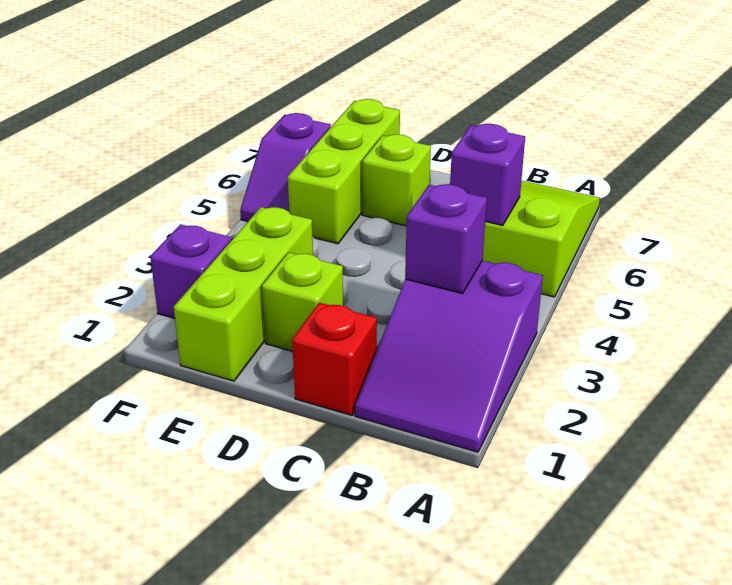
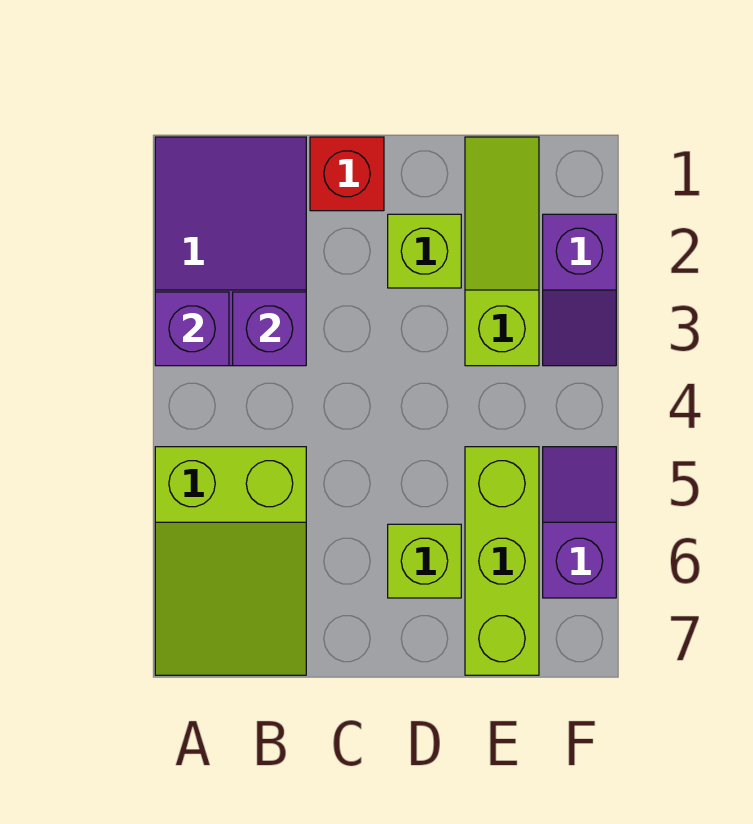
purple brick B5 level 2 -> purple brick A3 level 2
lime brick E1:E3 level 1 -> lime slope E1:E3 level 1 top 3

